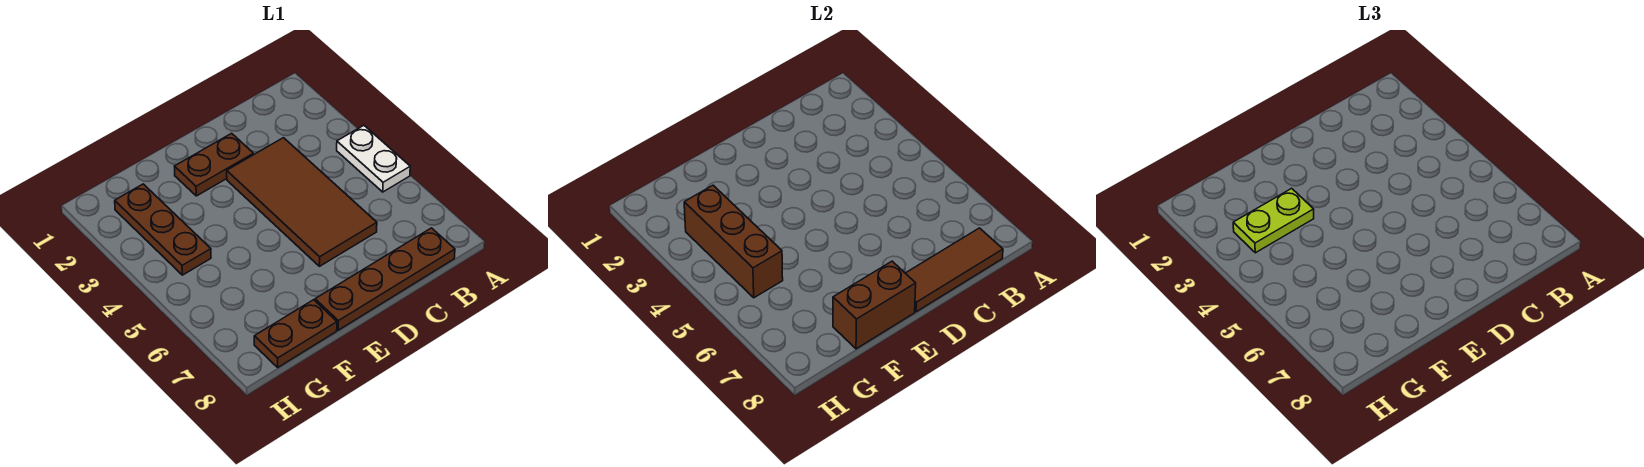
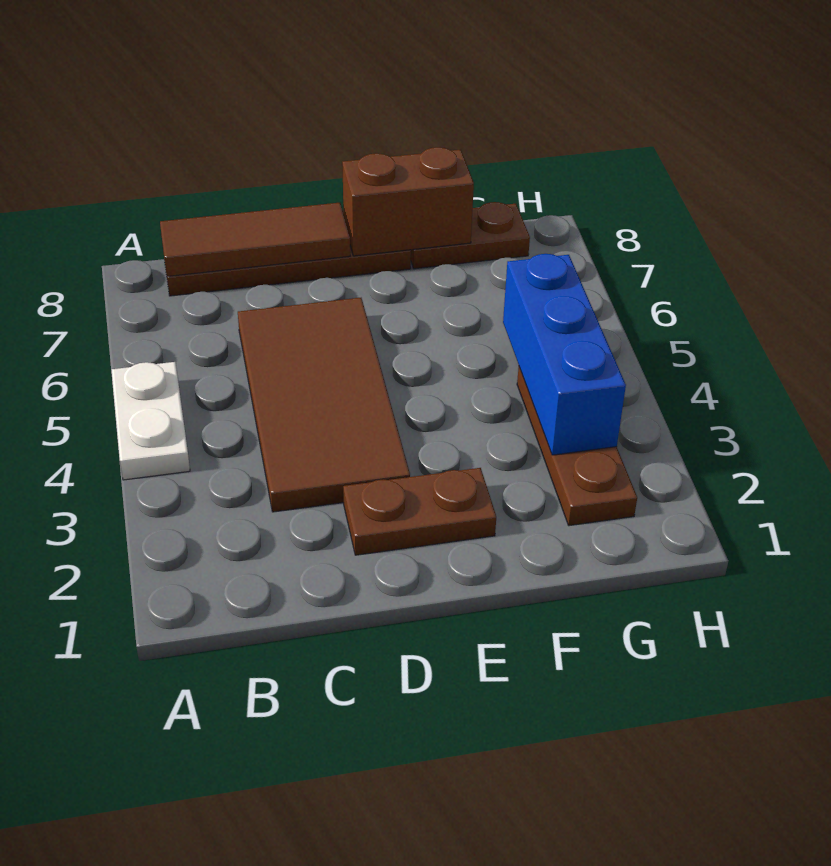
lime plate F3:G3 level 3 -> none
brown brick G3:G5 level 2 -> blue brick G3:G5 level 2

